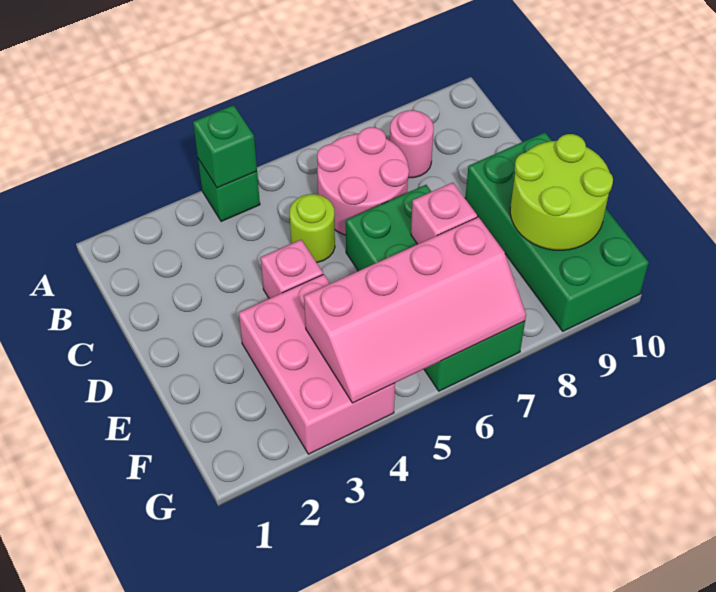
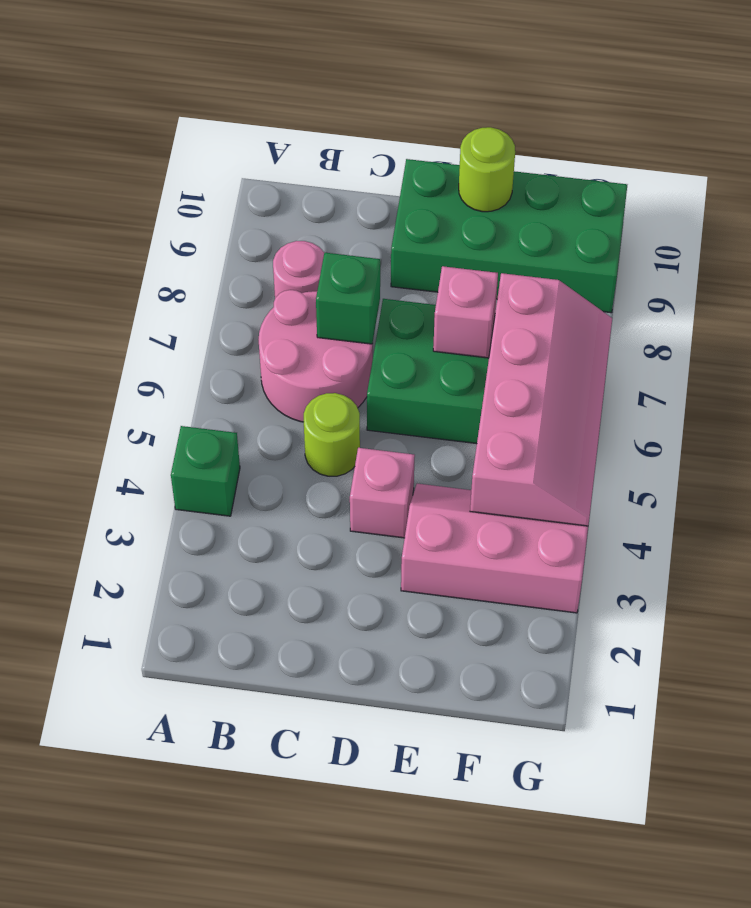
green brick A4 level 2 -> green brick C7 level 2
pink brick E3:G4 level 1 -> pink slope E3:G4 level 1 top 3
lime round brick E9:F10 level 2 -> lime round brick E10 level 2

